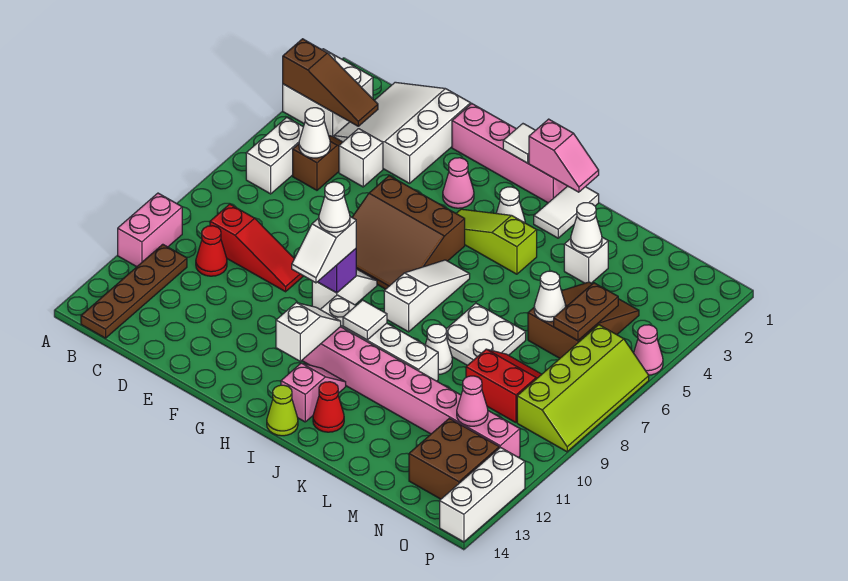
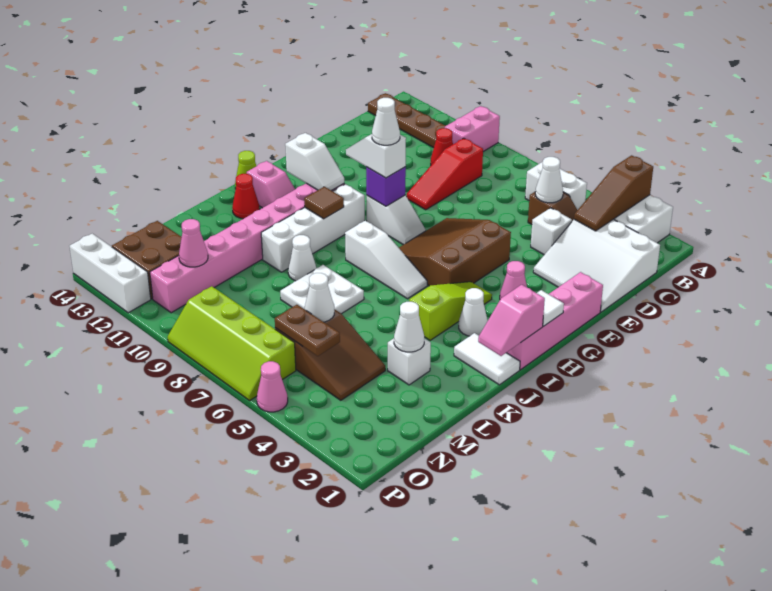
pink brick A10:A11 level 1 -> pink brick A10:B10 level 1
white slope C1:E3 level 1 top E -> white slope C1:E3 level 1 top C
white tile I10 level 2 -> brown tile I10 level 2
red slope M8:N9 level 1 top 9 -> none

